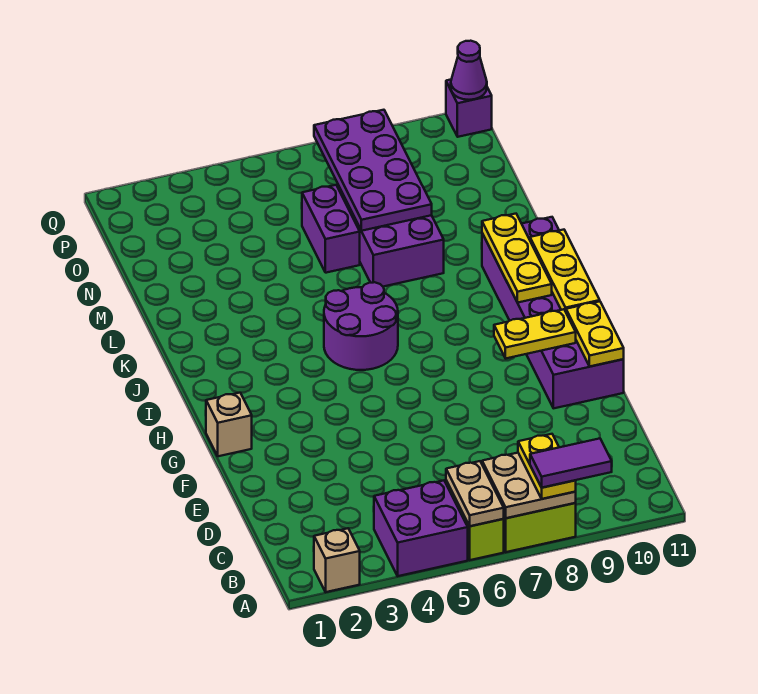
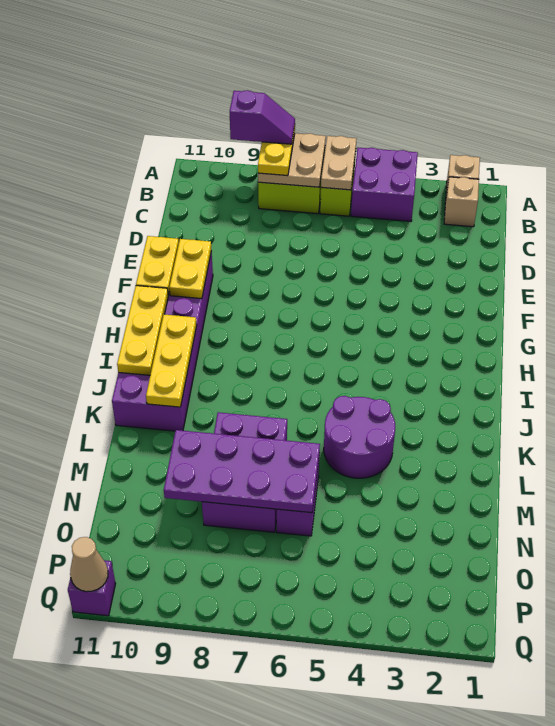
purple tile A8:A9 level 4 -> purple slope A8:A9 level 4 top 9
tan brick G1 level 1 -> tan brick B2 level 1
yellow plate G9:G10 level 2 -> yellow plate F10:G10 level 2
purple round brick I5:J6 level 1 -> purple round brick K4:L5 level 1
purple plate M7:P8 level 2 -> purple plate M6:N9 level 2
purple cone Q11 level 2 -> tan cone Q11 level 2

